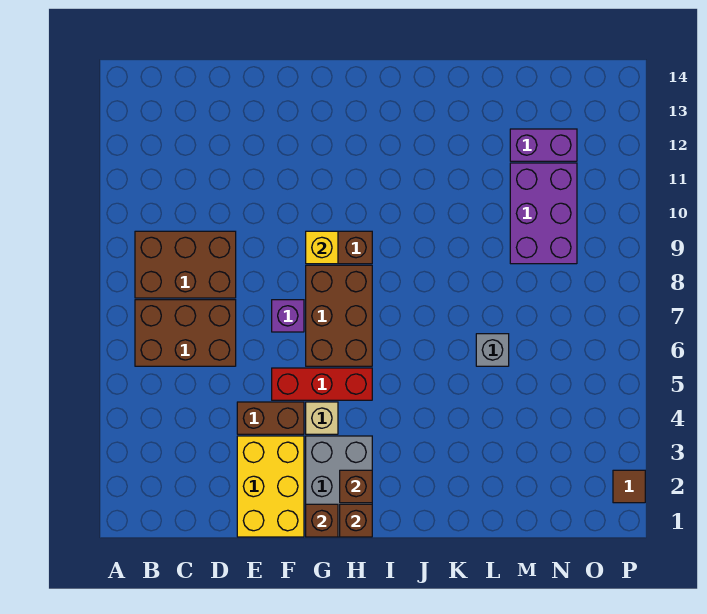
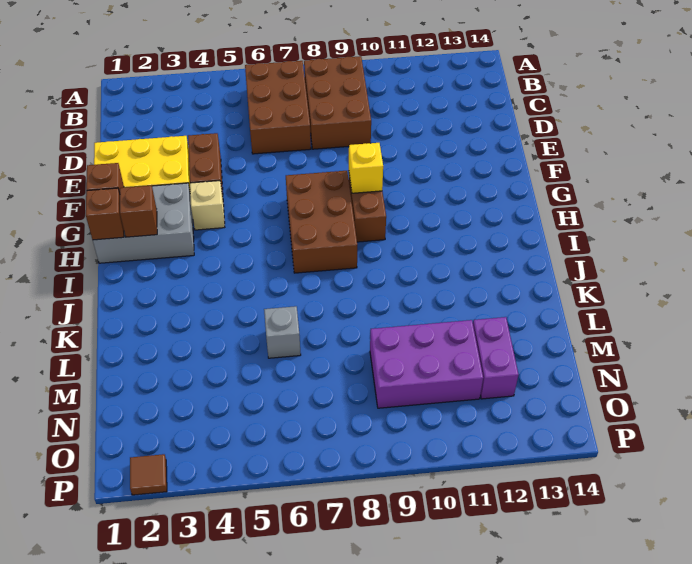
red brick F5:H5 level 1 -> none
purple brick F7 level 1 -> none
brown brick G6:H8 level 1 -> brown brick G7:I8 level 1

